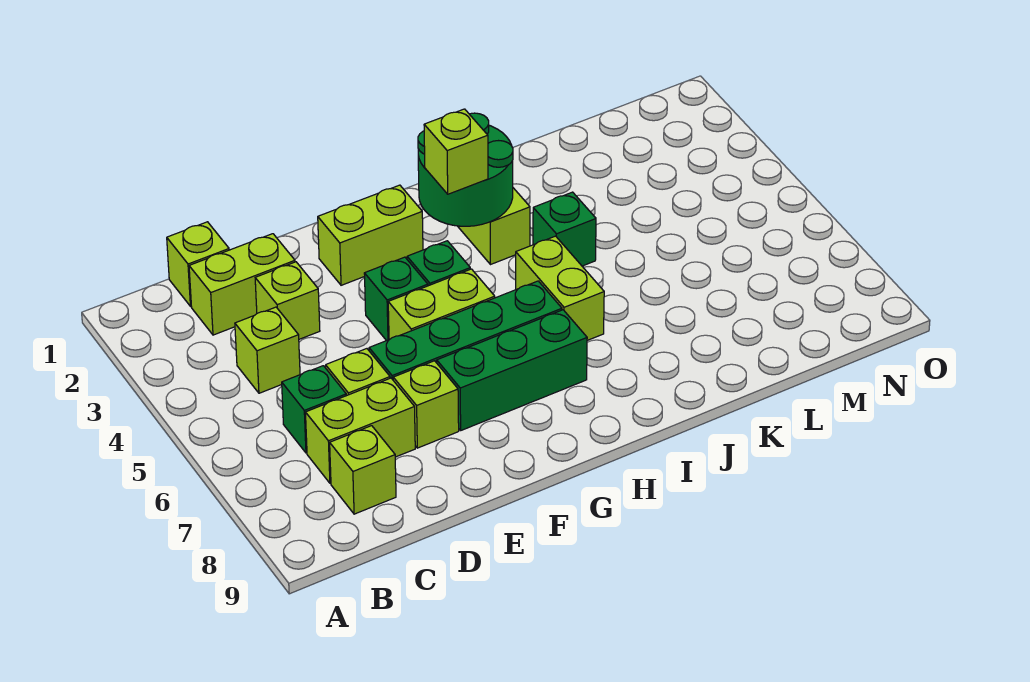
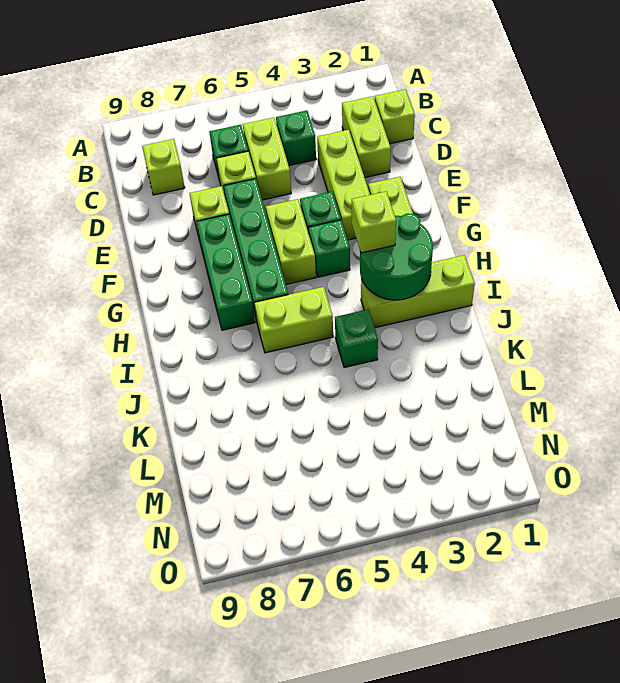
lime brick C4 level 1 -> green brick C4 level 1
lime brick C7:D7 level 1 -> lime brick C5:D5 level 1
lime brick D3 level 1 -> lime brick D3:F3 level 1

